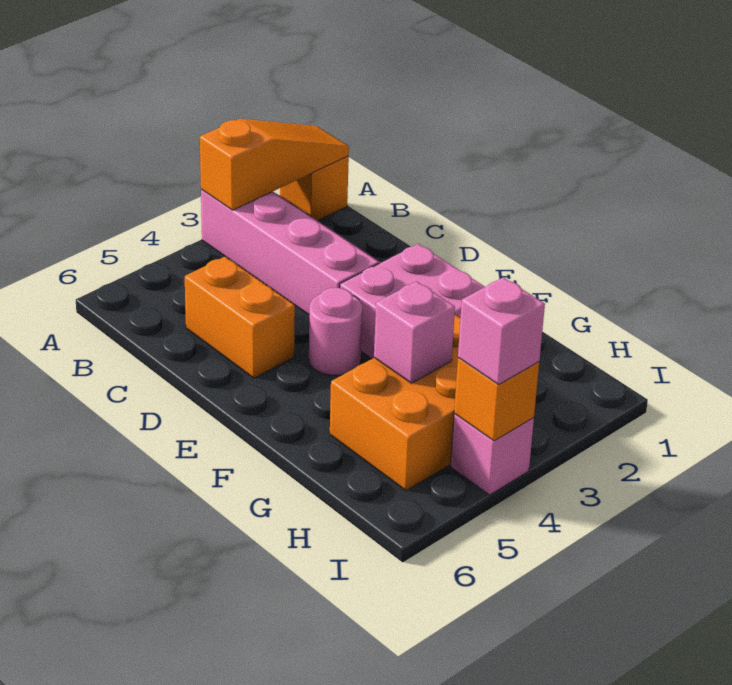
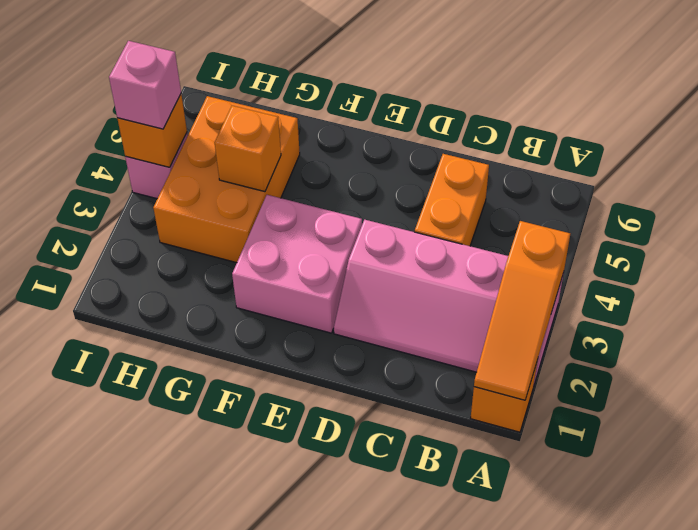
orange brick C5:D5 level 1 -> orange brick C4:C5 level 1
pink round brick E4 level 1 -> none
pink brick G4 level 2 -> orange brick G4 level 2

